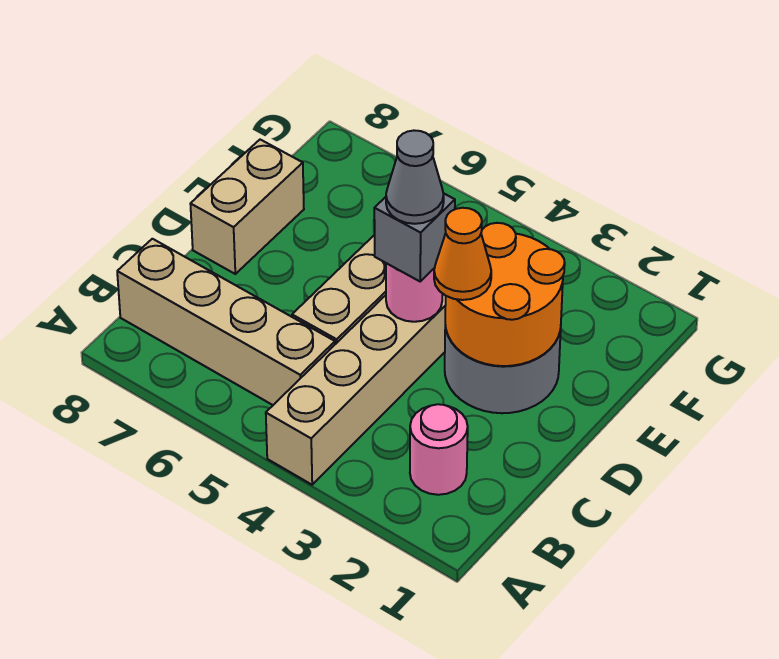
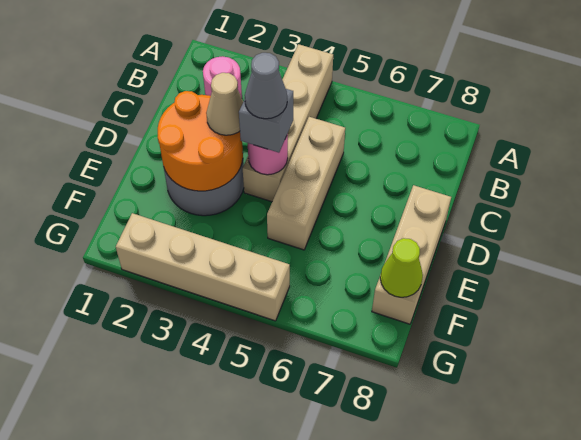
tan brick B5:B8 level 1 -> tan brick G2:G5 level 1
orange cone D3 level 3 -> tan cone D3 level 3
tan brick D8:E8 level 1 -> tan brick D8:F8 level 1
none -> lime cone F8 level 2

